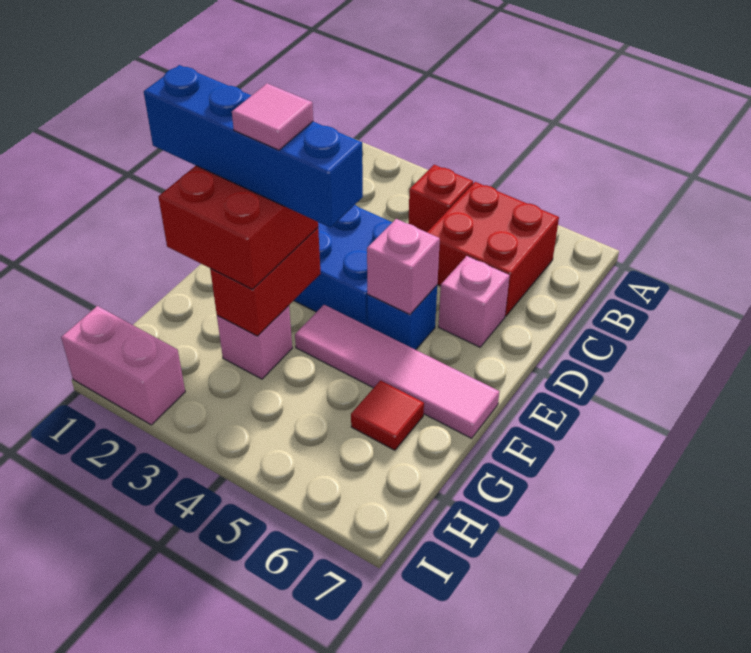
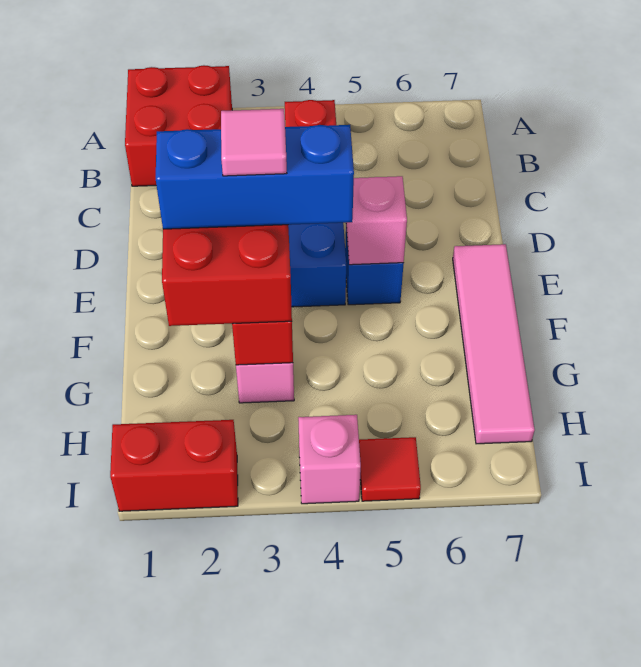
red brick B5:C6 level 1 -> red brick A1:B2 level 1
pink brick D6 level 1 -> pink brick I4 level 1
blue brick F1:F4 level 4 -> blue brick F2:F4 level 4
pink tile F4:F7 level 1 -> pink tile E7:H7 level 1
red tile G6 level 1 -> red tile I5 level 1
pink brick I1:I2 level 1 -> red brick I1:I2 level 1

